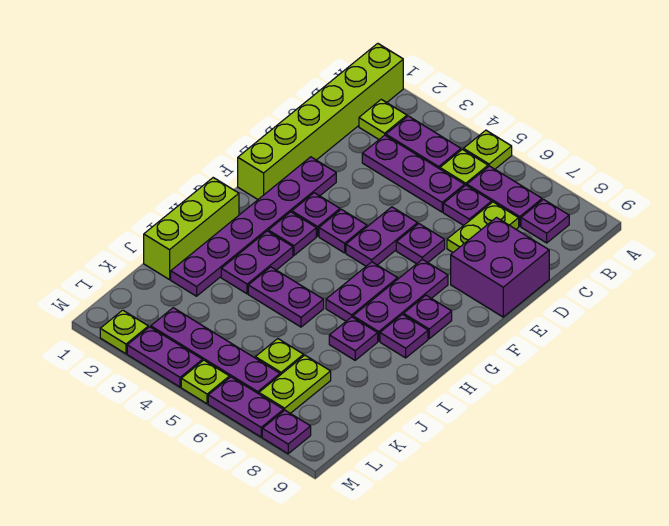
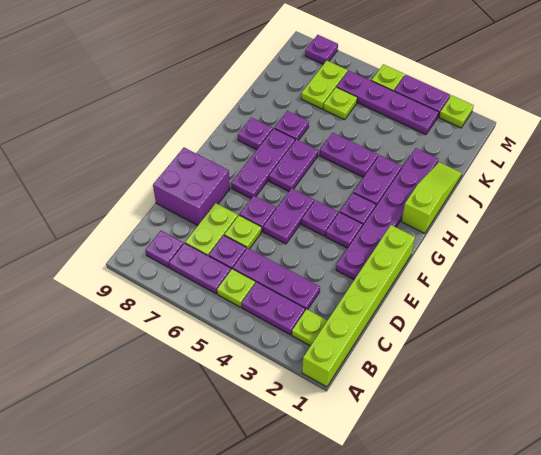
lime plate A5 level 1 -> lime plate D6 level 1
purple plate G8 level 1 -> none
lime brick H1:J1 level 1 -> lime slope H1:J1 level 1 top H
purple plate M6:M7 level 1 -> none

